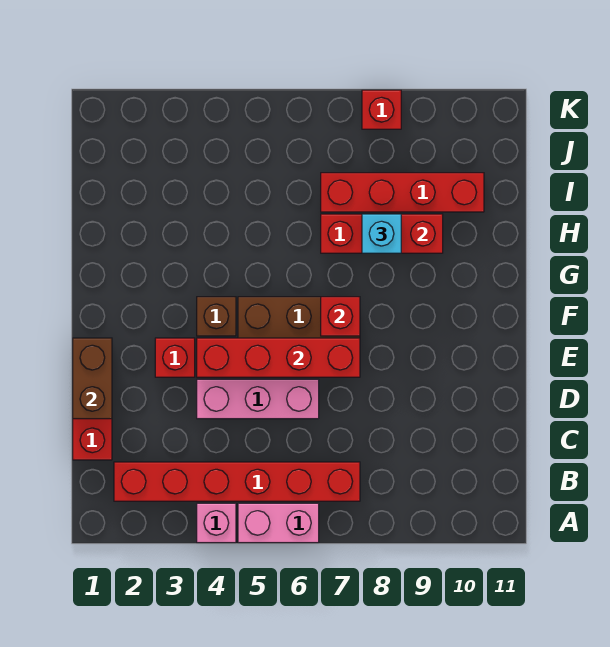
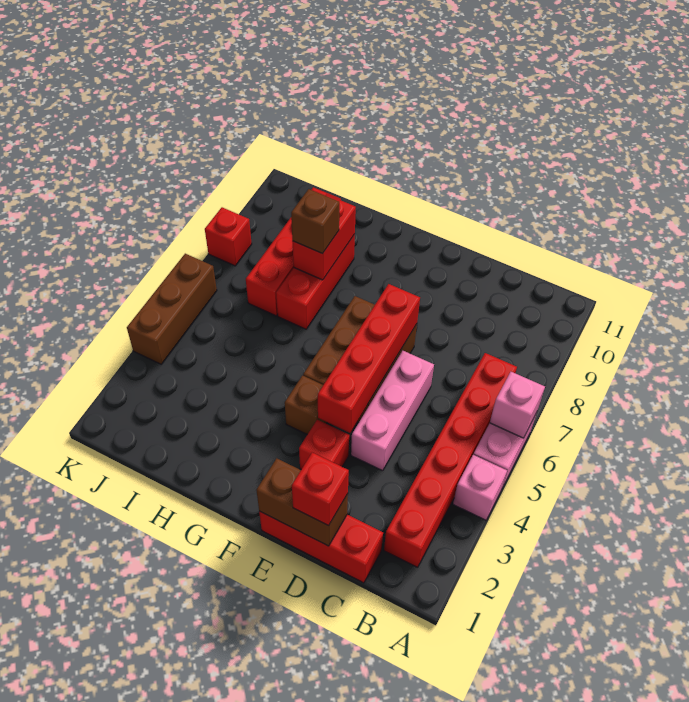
none -> pink brick A6 level 2
red brick F7 level 2 -> red brick D1 level 3
cyan brick H8 level 3 -> brown brick H8 level 3
none -> brown brick K4:K6 level 1

